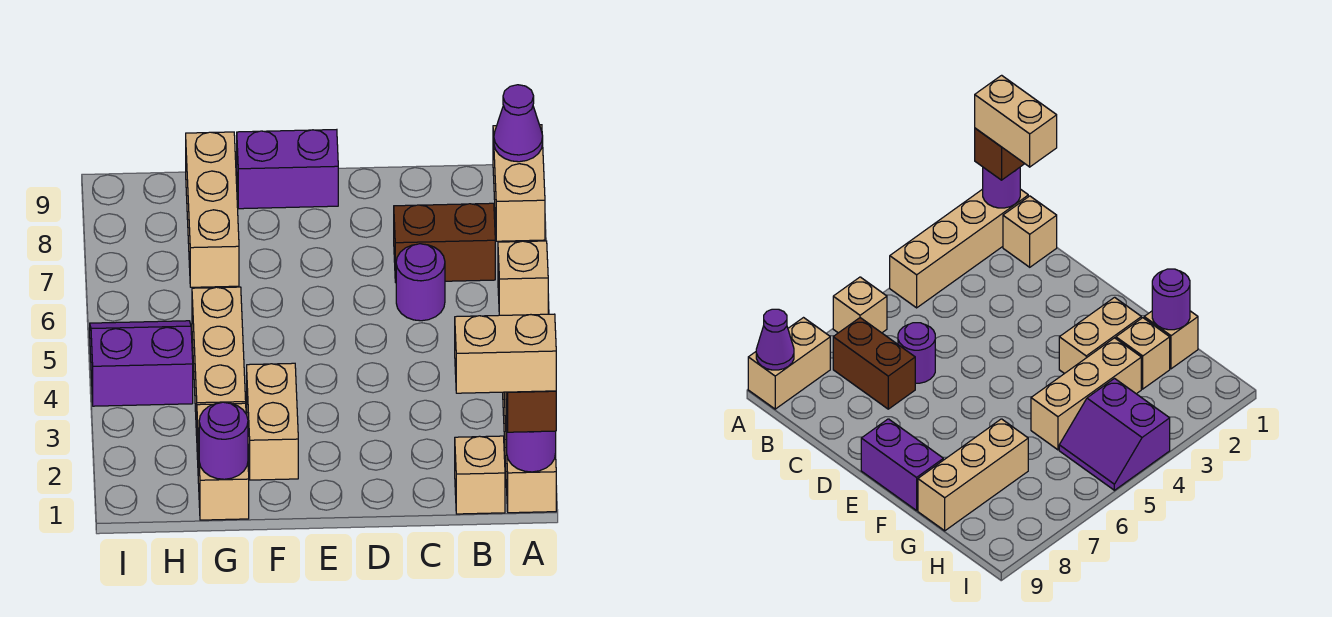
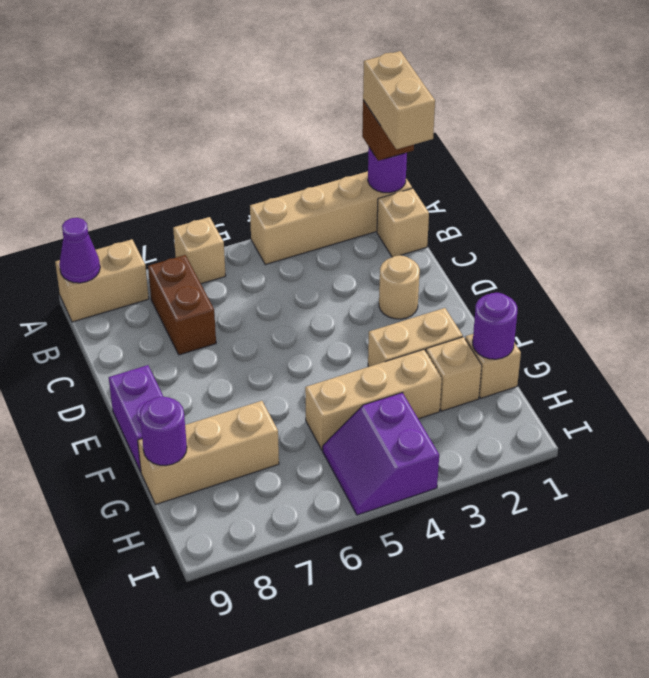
purple round brick C6 level 1 -> purple round brick G9 level 2
none -> tan round brick D2 level 1

